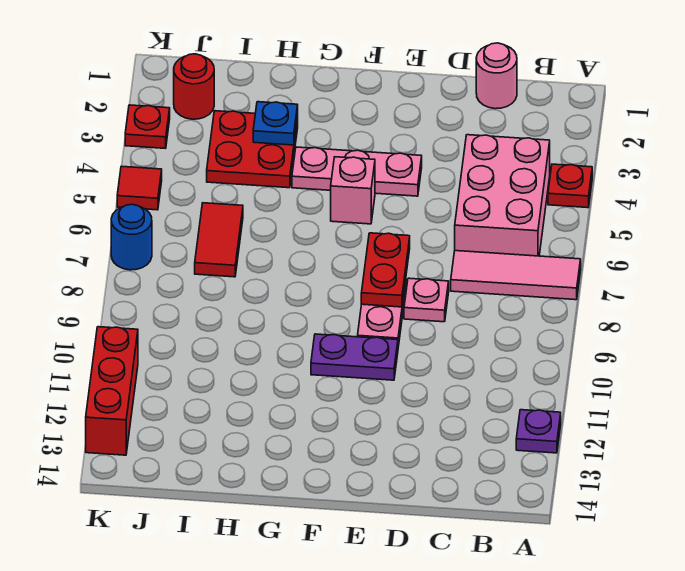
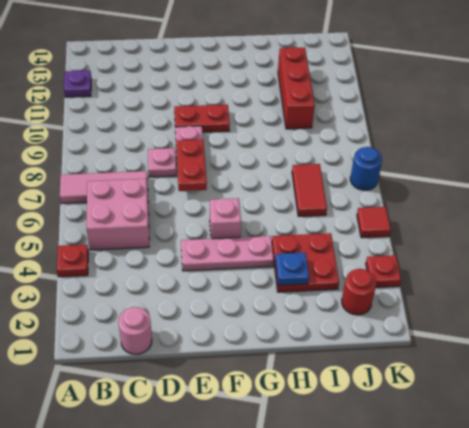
pink brick B4:C6 level 1 -> pink brick B5:C6 level 1
purple plate E10:F10 level 1 -> red plate E10:F10 level 1
red brick K11:K13 level 1 -> red brick I10:I12 level 1

